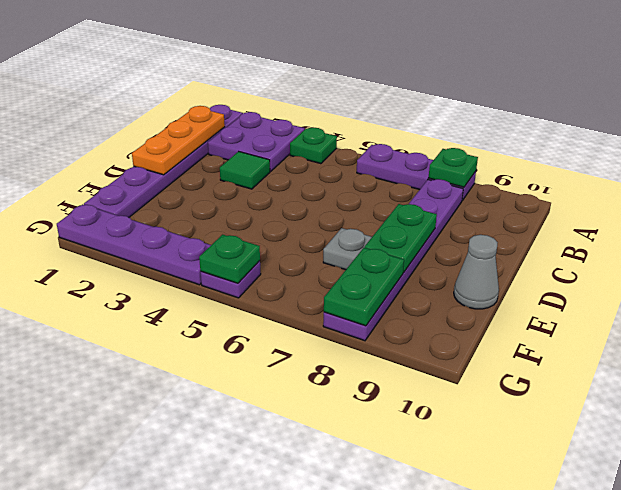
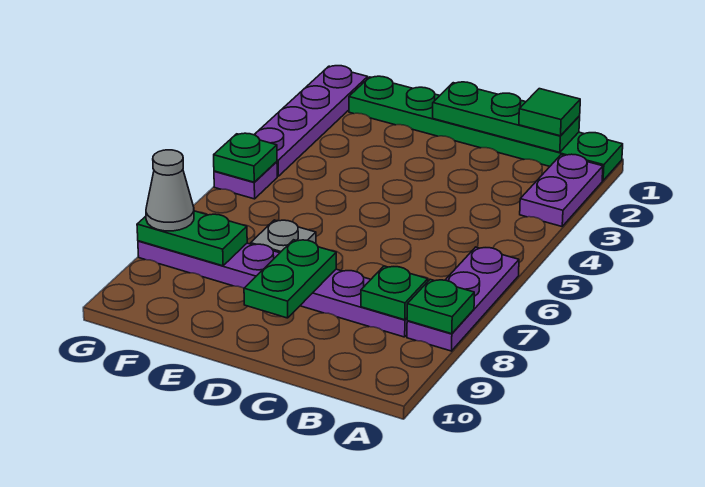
purple plate A1:F1 level 1 -> green plate A1:F1 level 1
purple plate A2:B3 level 1 -> purple plate A2:A3 level 1
green plate A4 level 1 -> green plate B8 level 2
orange plate B1:D1 level 2 -> green plate B1:D1 level 2
green tile C3 level 1 -> green tile B1 level 3
green plate D8:E8 level 2 -> green plate D8:D9 level 2
grey cone E10 level 1 -> grey cone G8 level 3

